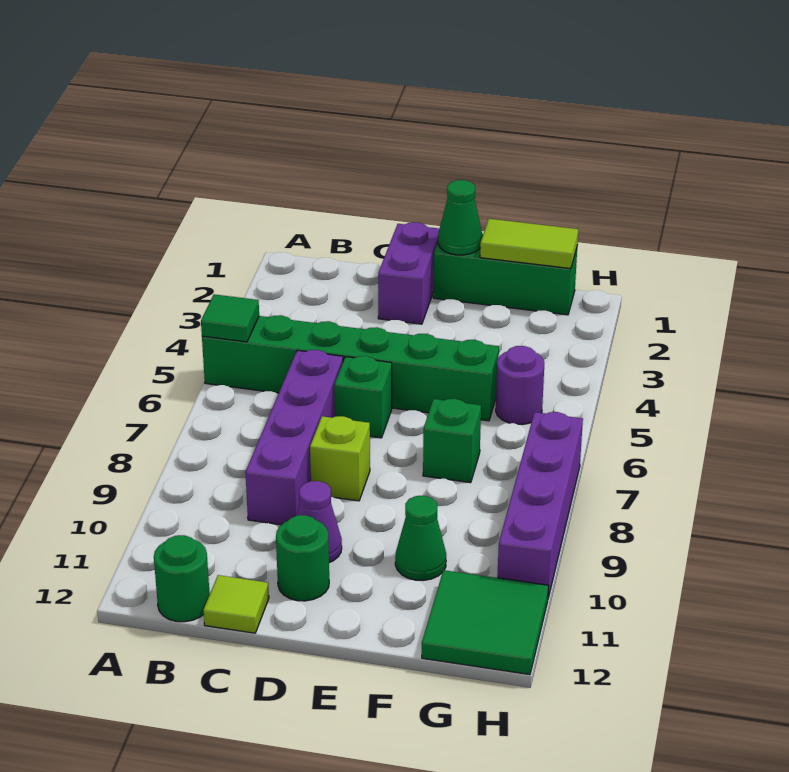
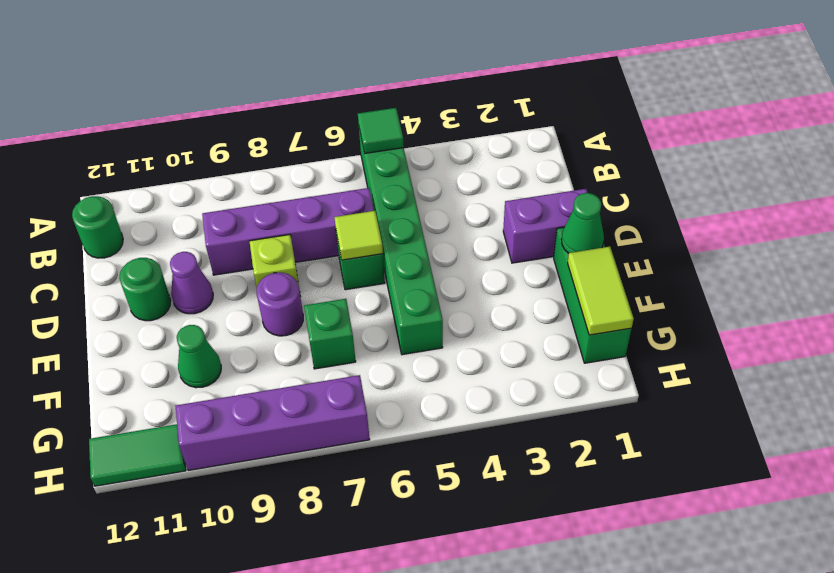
lime tile C12 level 1 -> lime tile D6 level 2
purple round brick G5 level 1 -> purple round brick E8 level 1
green tile G11:H12 level 1 -> green tile H11:H12 level 1

